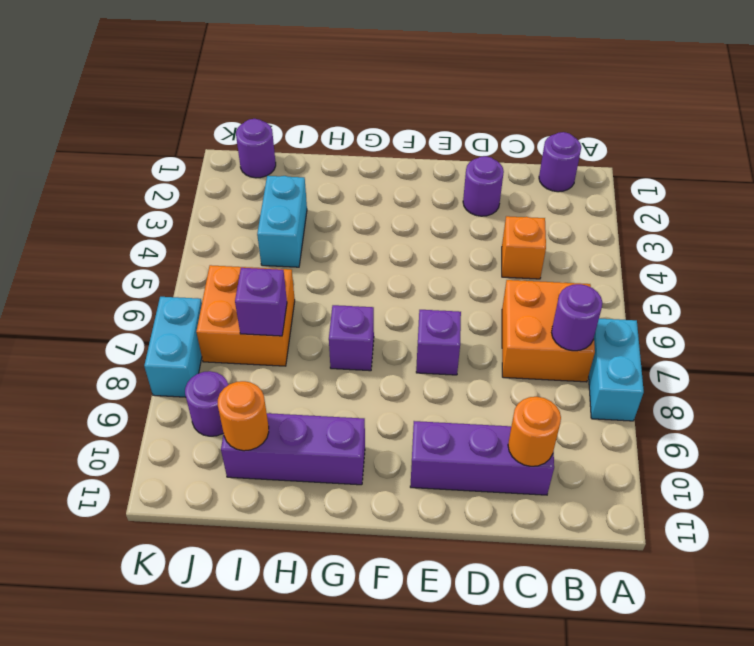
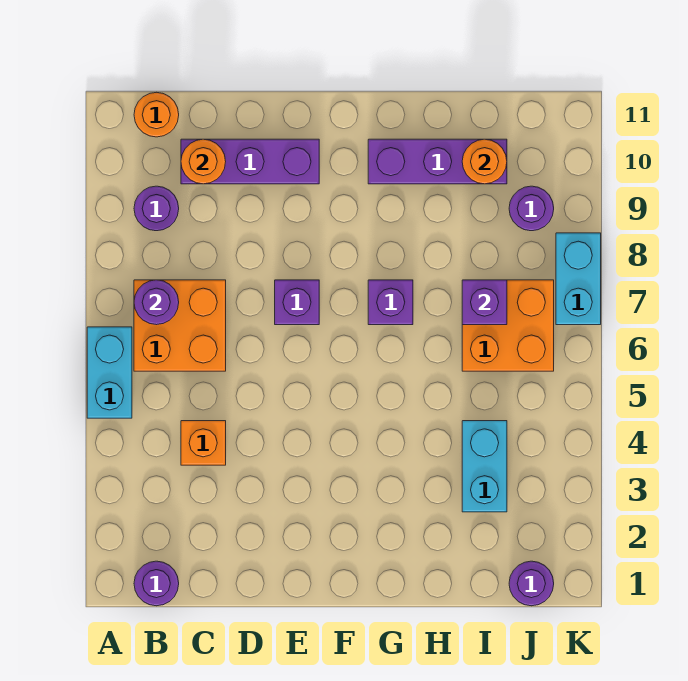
cyan brick A7:A8 level 1 -> cyan brick A5:A6 level 1
none -> orange round brick B11 level 1
purple round brick D2 level 1 -> purple round brick B9 level 1

